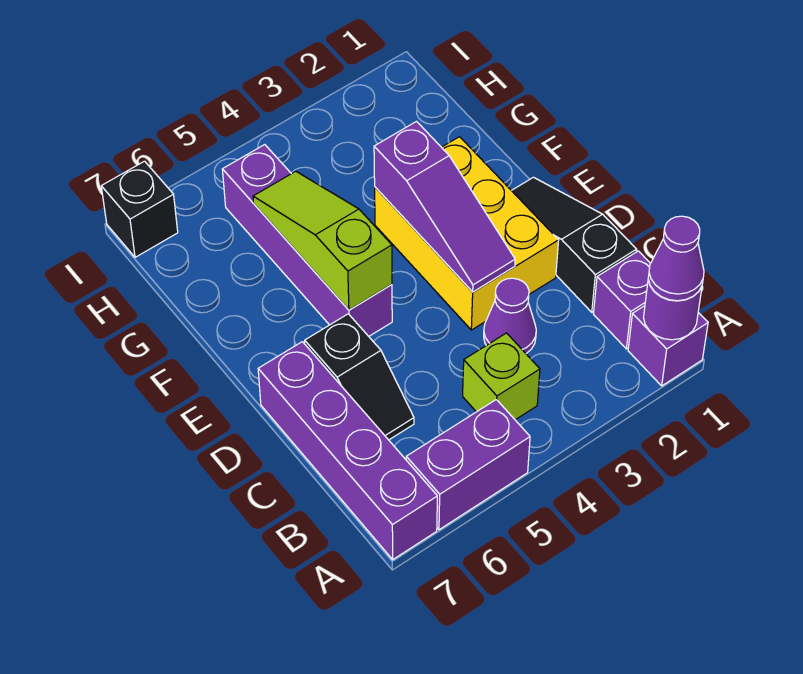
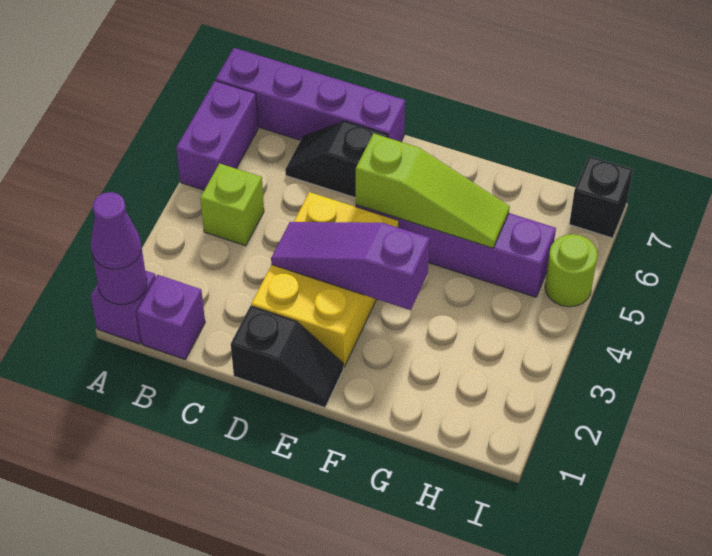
black slope C1:E1 level 1 top C -> black slope D1:E1 level 1 top D
purple cone C3 level 1 -> none
yellow brick D2:F3 level 1 -> yellow brick D2:E4 level 1
none -> lime round brick I5 level 1

